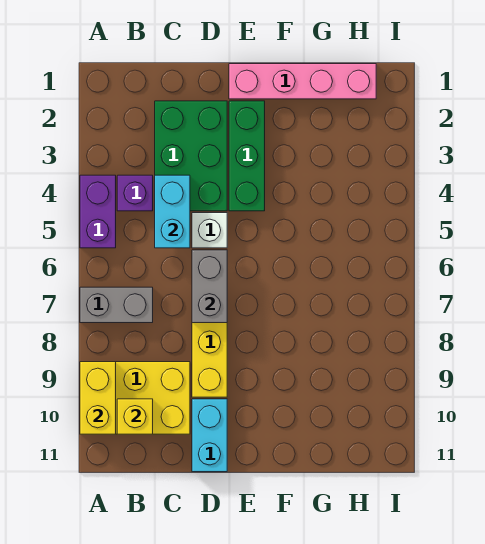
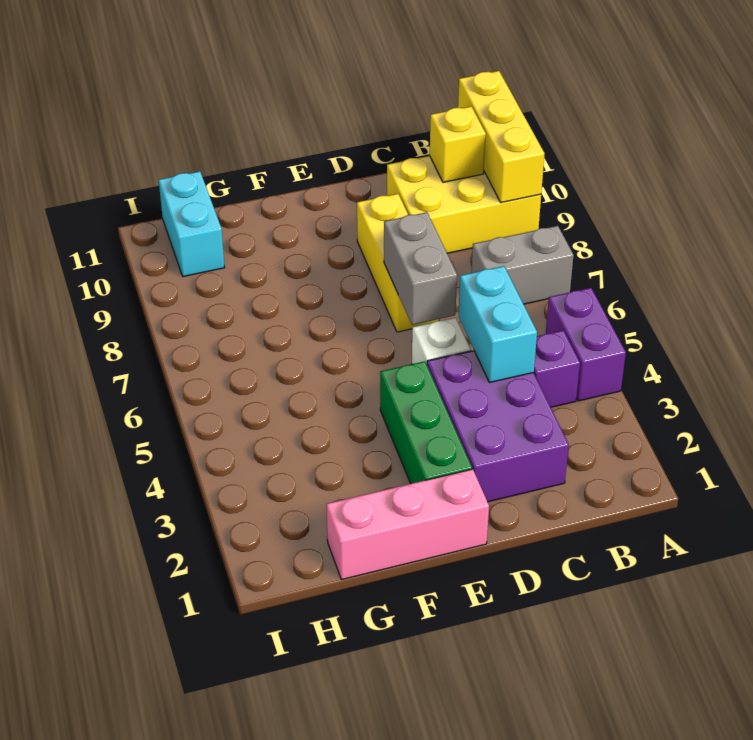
yellow brick A9:A10 level 2 -> yellow brick A9:A11 level 2
green brick C2:D4 level 1 -> purple brick C2:D4 level 1
cyan brick D10:D11 level 1 -> cyan brick H10:H11 level 1
pink brick E1:H1 level 1 -> pink brick E1:G1 level 1

